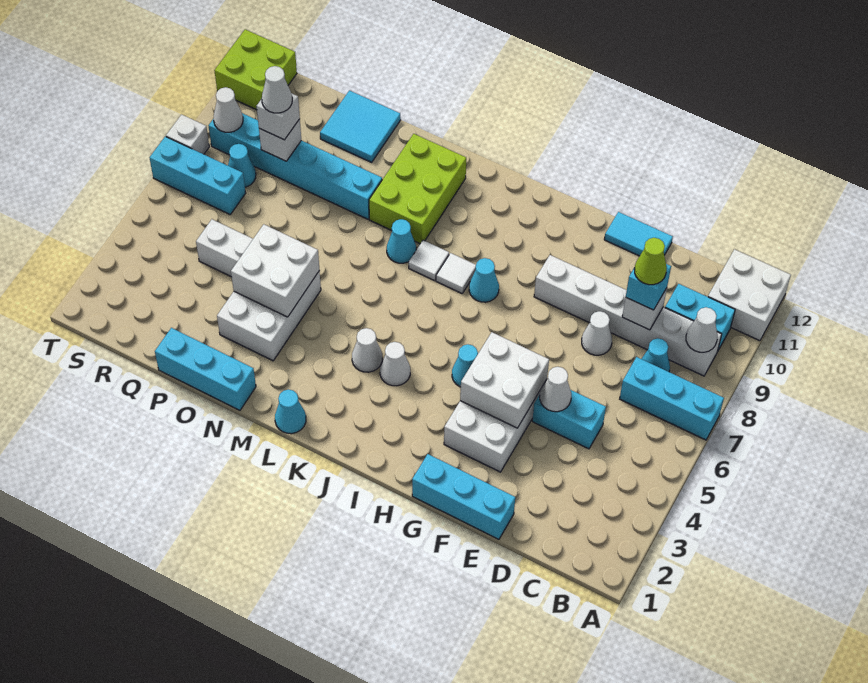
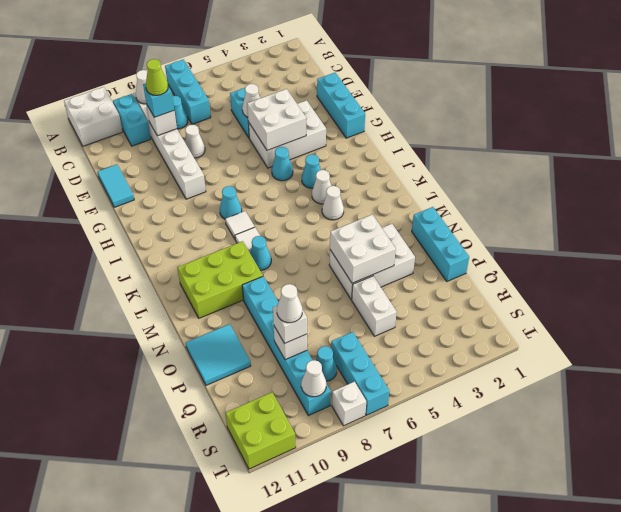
cyan cone L1 level 1 -> cyan cone I4 level 1

